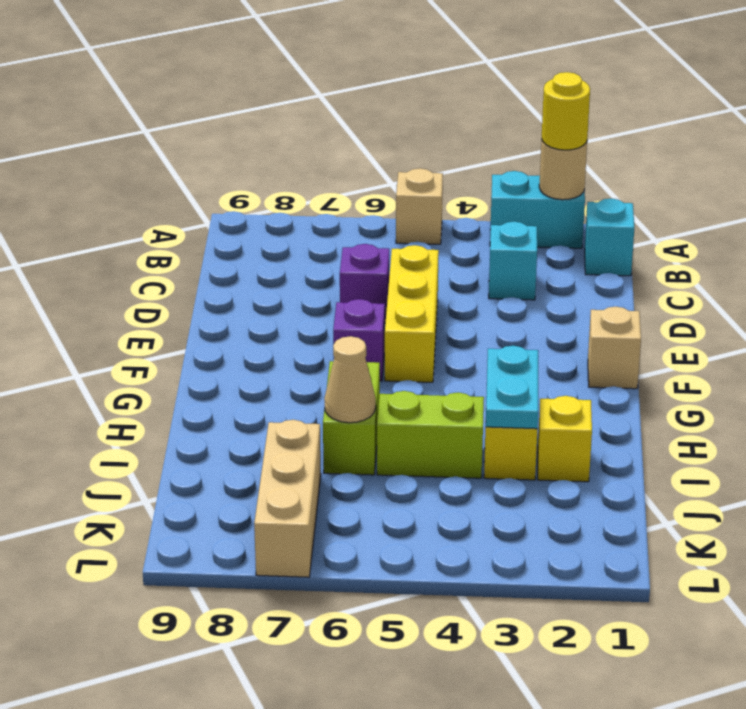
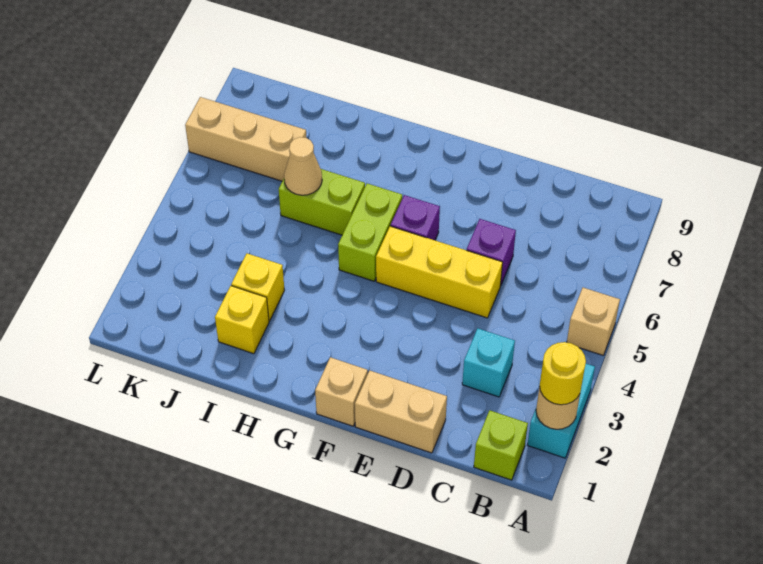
cyan brick B1 level 1 -> lime brick B1 level 1
none -> tan brick D1:E1 level 1
cyan plate H3:I3 level 2 -> none
lime brick I4:I5 level 1 -> lime brick G5:G6 level 1

